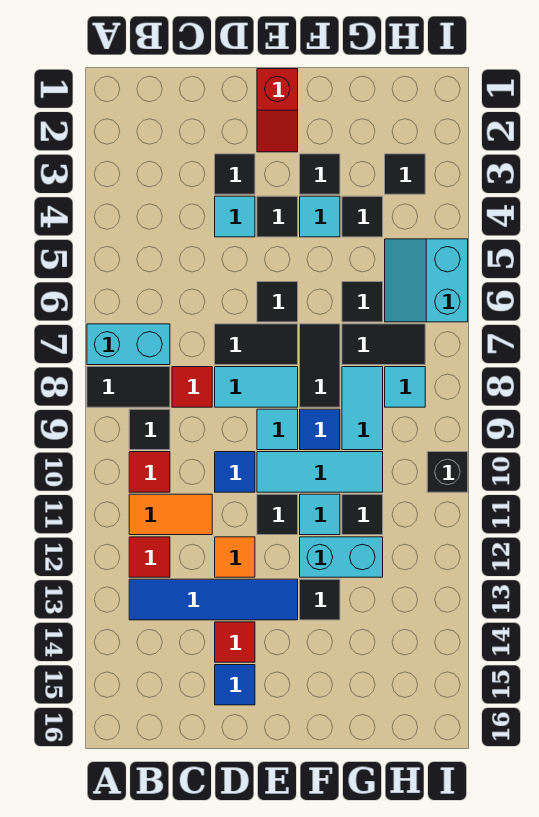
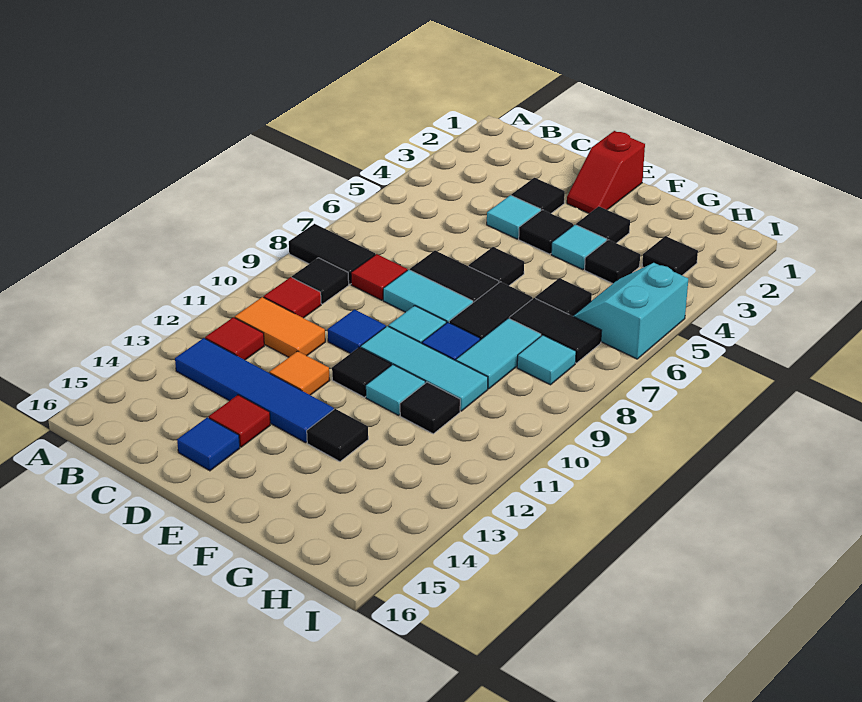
cyan brick A7:B7 level 1 -> none
cyan brick F12:G12 level 1 -> none
black brick I10 level 1 -> none

